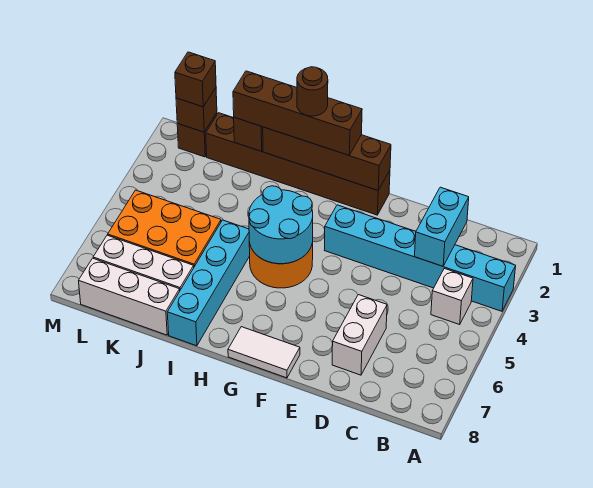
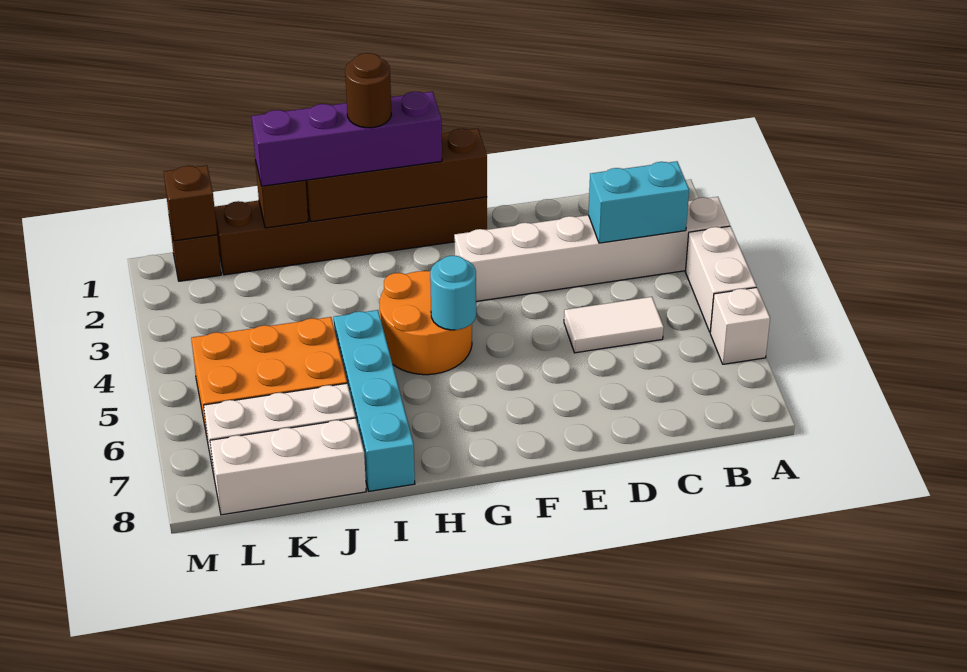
cyan brick A3:F3 level 1 -> white brick A3:F3 level 1
white brick B4 level 1 -> white brick A6 level 1
cyan brick C2:C3 level 2 -> cyan brick B3:C3 level 2
white brick D6:D7 level 1 -> white brick A4:A5 level 1
white tile F8:G8 level 1 -> white tile C5:D5 level 1
brown brick G1:J1 level 3 -> purple brick G1:J1 level 3
cyan round brick G4:H5 level 2 -> cyan round brick G5 level 2
brown brick L1 level 3 -> none

